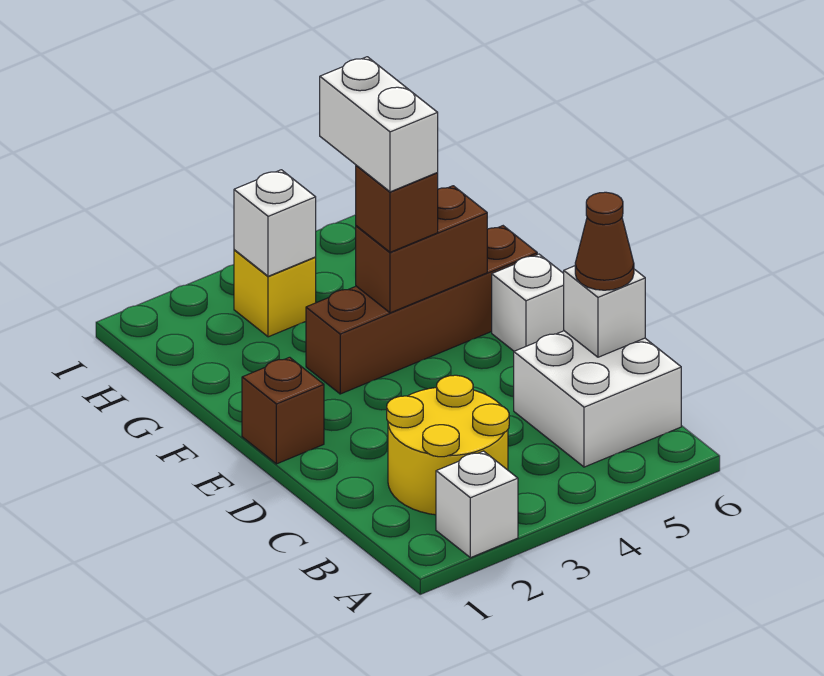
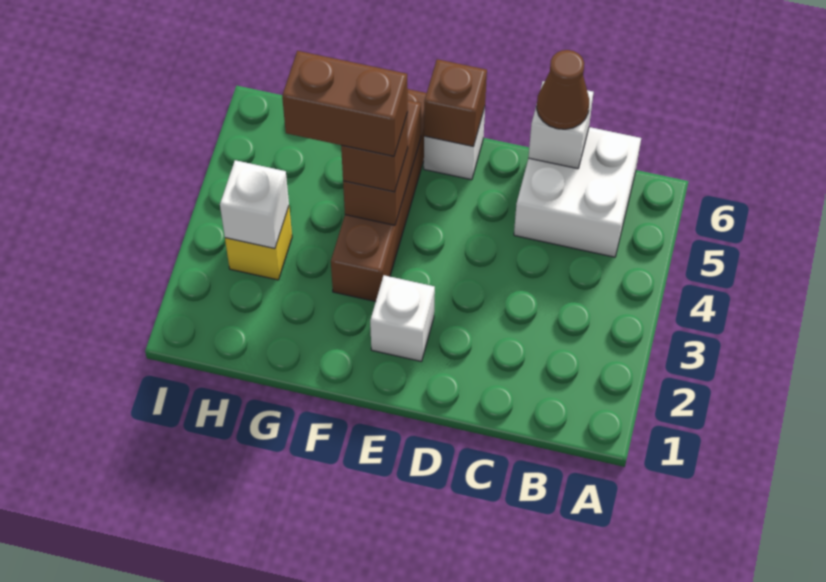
white brick A2 level 1 -> white brick E2 level 1
yellow round brick B2:C3 level 1 -> none
brown brick E1 level 1 -> brown brick E6 level 2
white brick F4:G4 level 4 -> brown brick F4:G4 level 4

